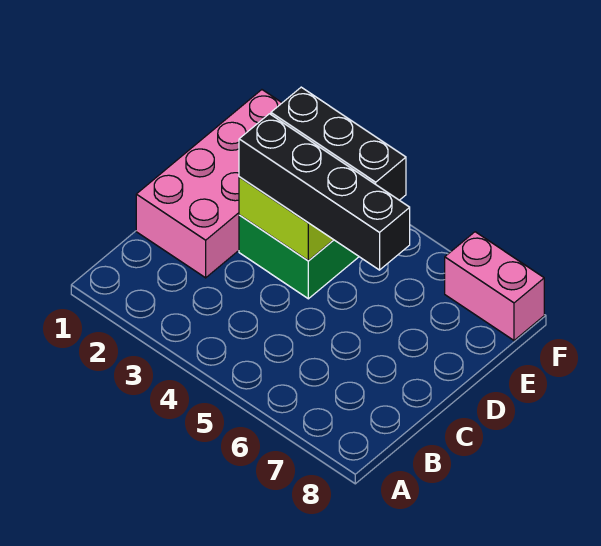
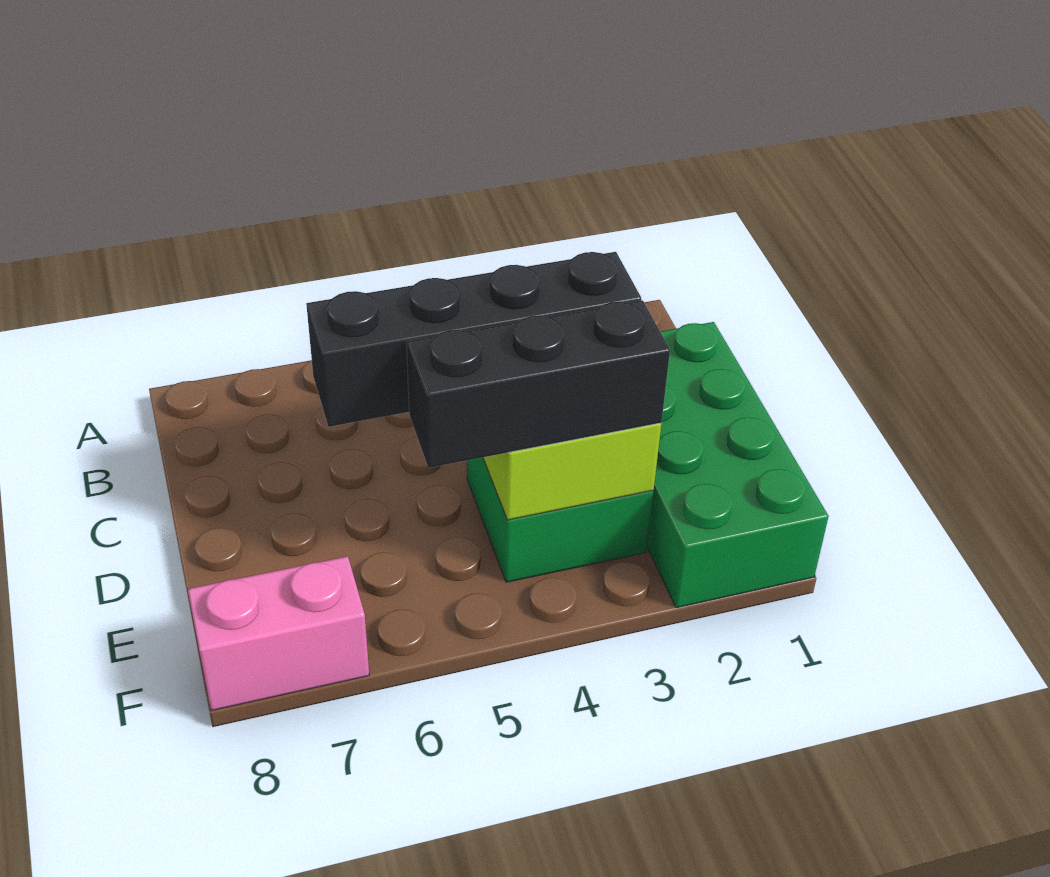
pink brick C1:F2 level 1 -> green brick C1:F2 level 1

